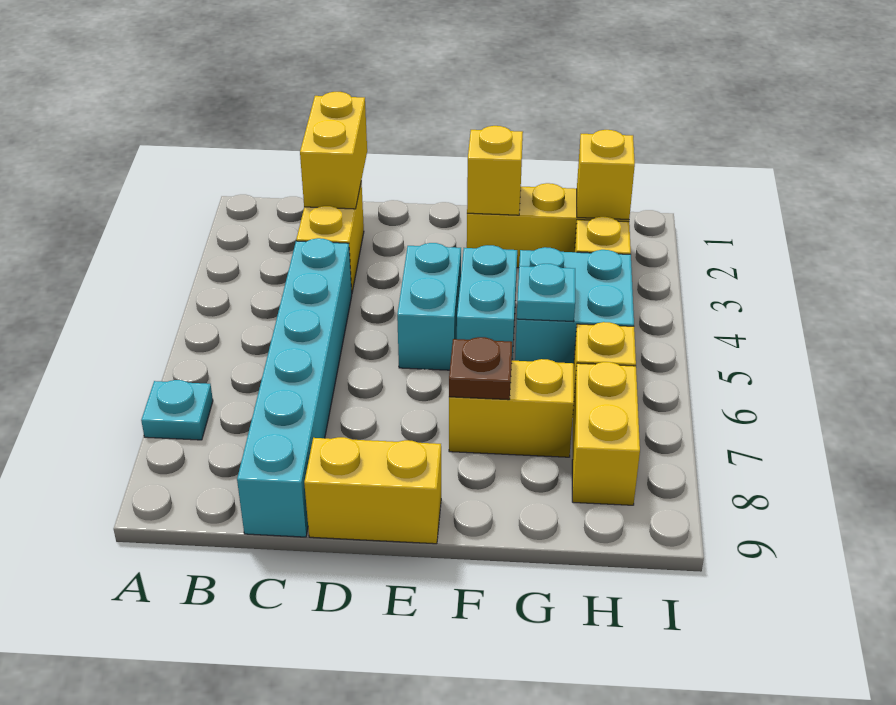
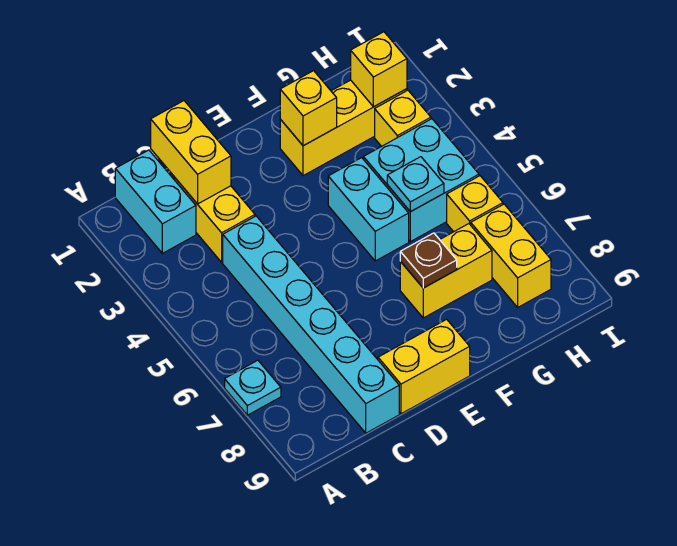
cyan brick E4:E5 level 1 -> cyan brick B1:B2 level 1

